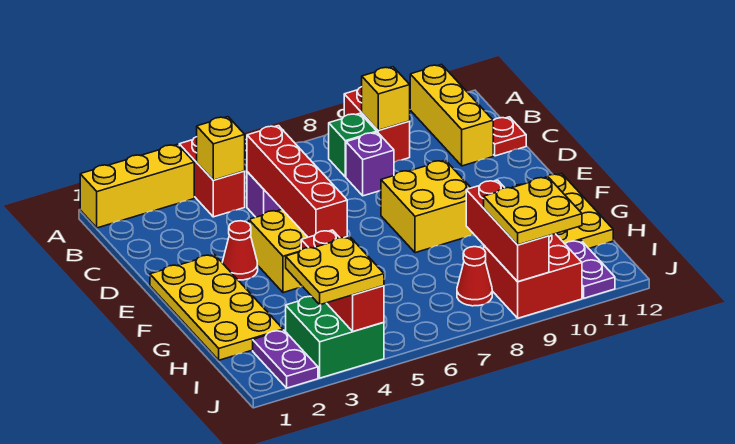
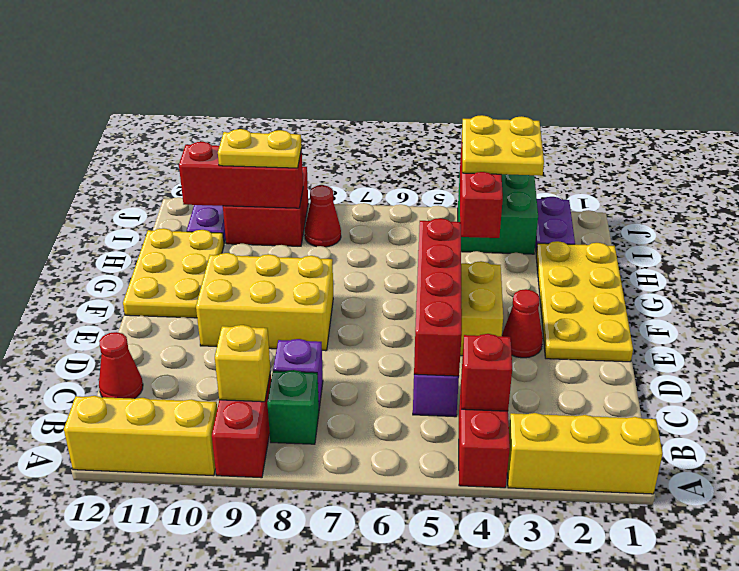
yellow brick A11:C11 level 1 -> yellow brick A10:A12 level 1
yellow brick B4 level 2 -> red brick B4 level 2
red plate C12 level 1 -> red cone C12 level 1
yellow brick E8:F9 level 1 -> yellow brick E8:F10 level 1
red brick H9:J9 level 2 -> red brick I9:I11 level 2
yellow plate I9:J10 level 3 -> yellow plate I9:I10 level 3

